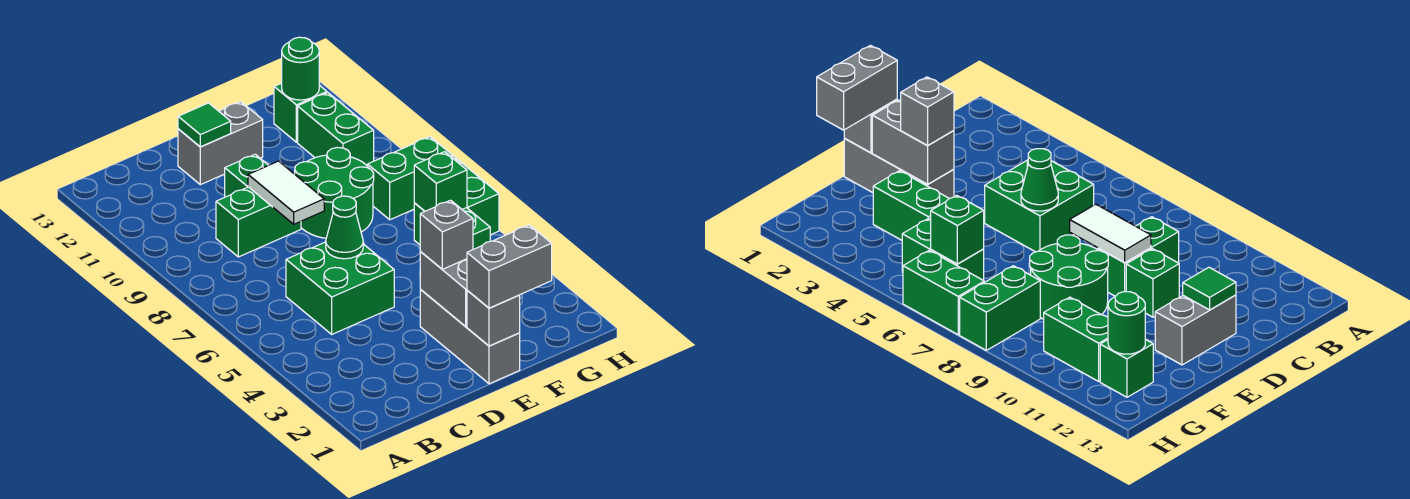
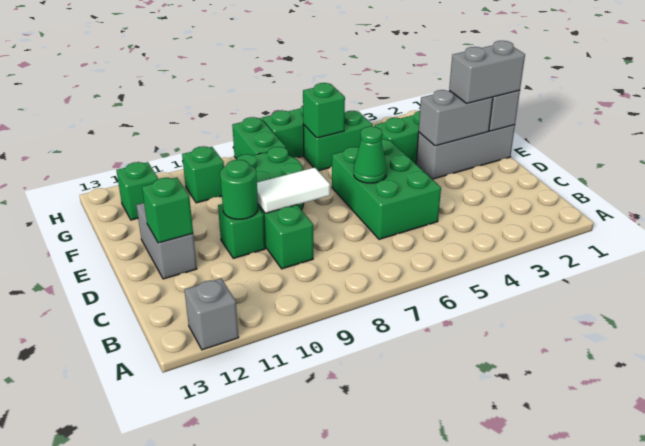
green brick C5:D6 level 1 -> green brick C5:E6 level 1
green tile D12 level 2 -> green brick D12 level 2
grey brick E1:F1 level 3 -> grey brick E1:E2 level 3
grey brick E3 level 3 -> grey brick A12 level 1
green brick G10:G11 level 1 -> green brick G10 level 1
green round brick G12 level 2 -> green round brick D10 level 2

